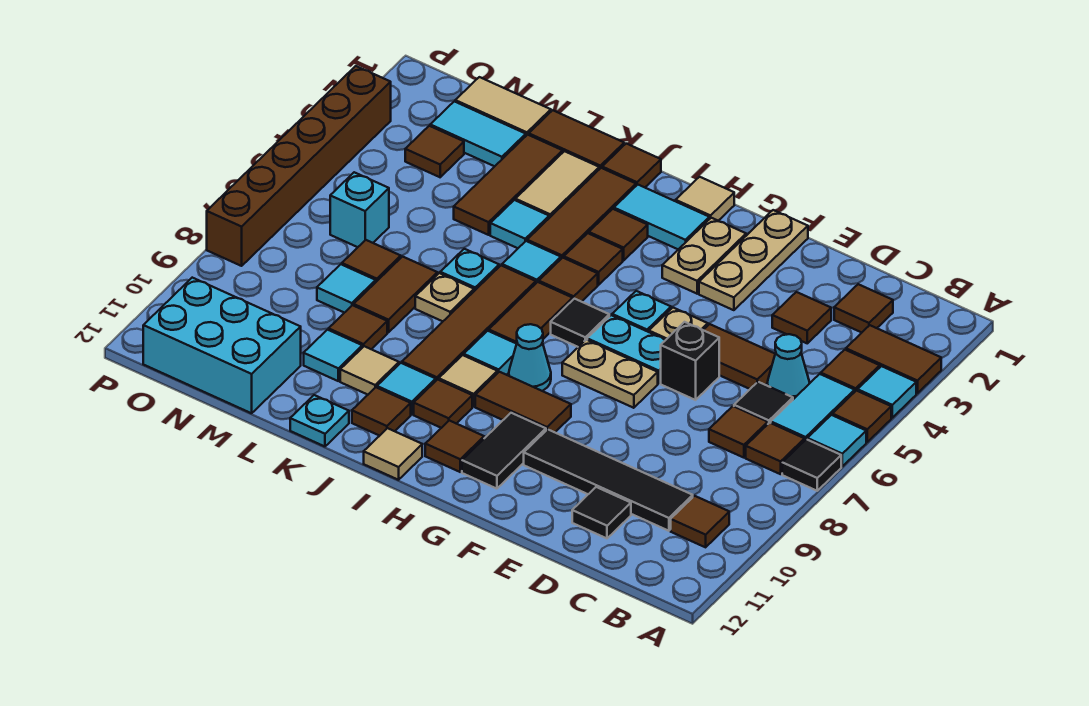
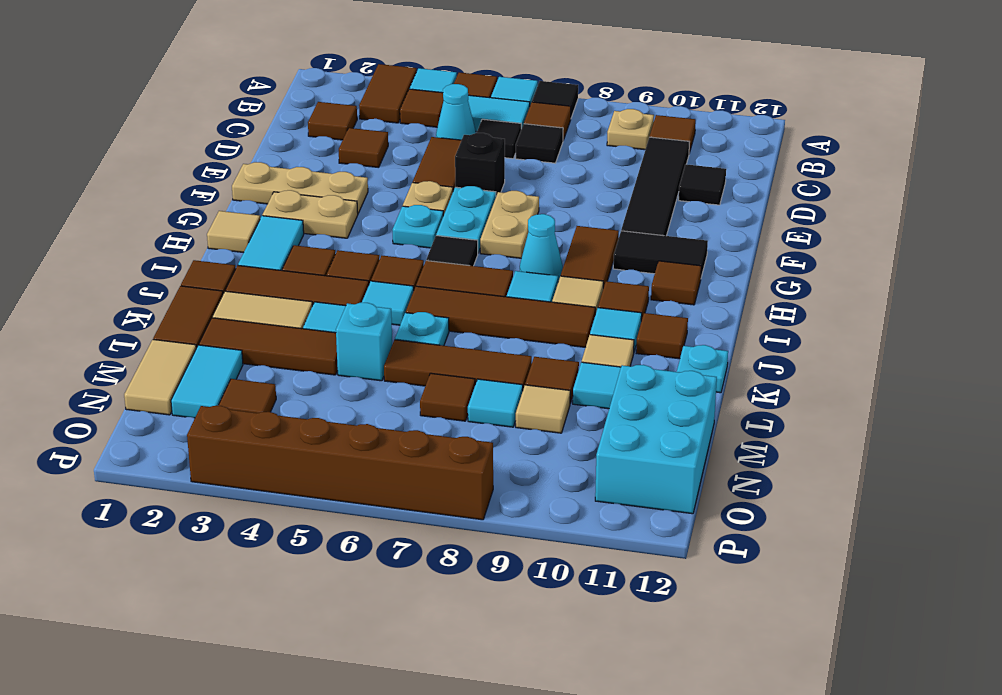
brown tile C7 level 1 -> black tile C7 level 1
tan tile I12 level 1 -> tan tile M9 level 1
tan plate K7 level 1 -> tan plate B9 level 1
brown tile L7:L8 level 1 -> brown tile L6:L8 level 1
cyan brick N6 level 1 -> cyan brick L5 level 1

